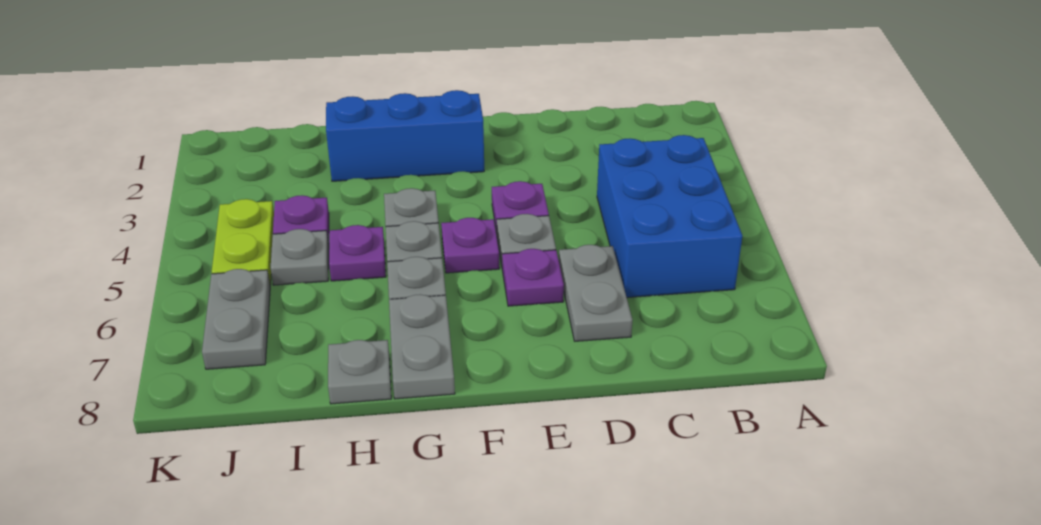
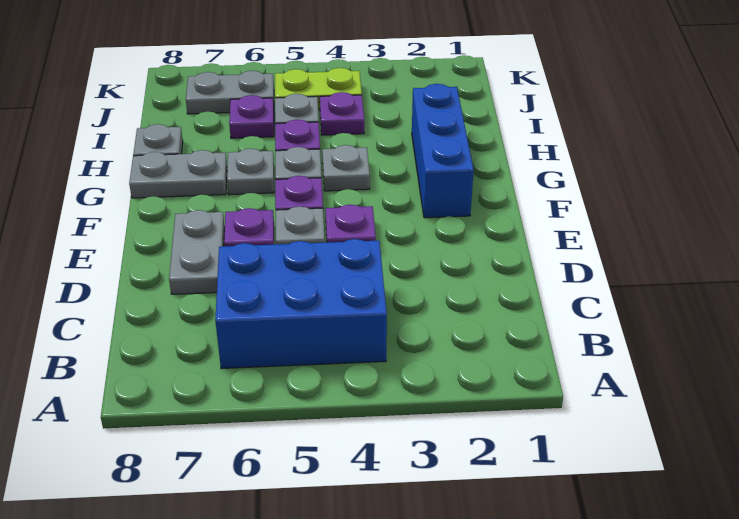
grey plate D6:D7 level 1 -> grey plate D7:E7 level 1
none -> purple plate I6 level 1

